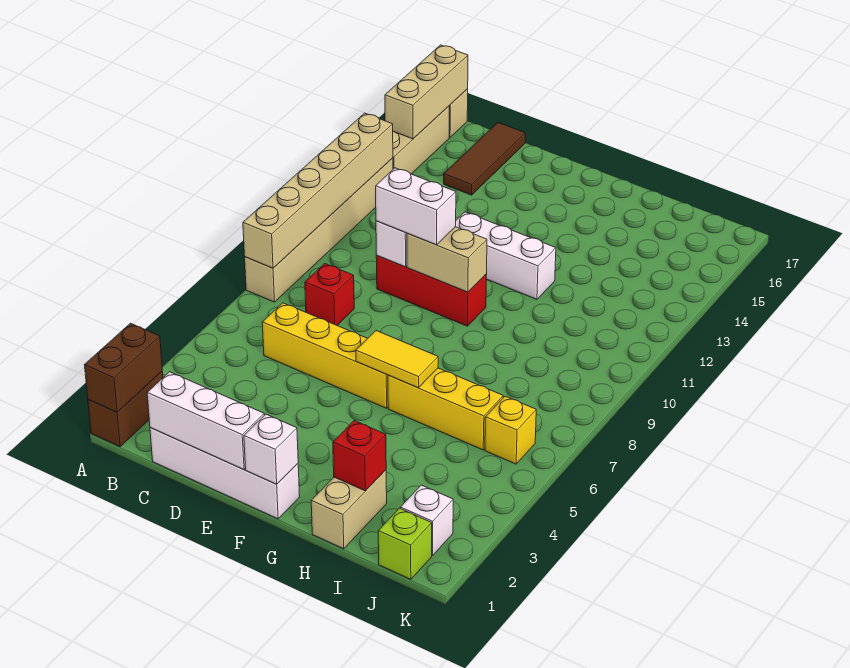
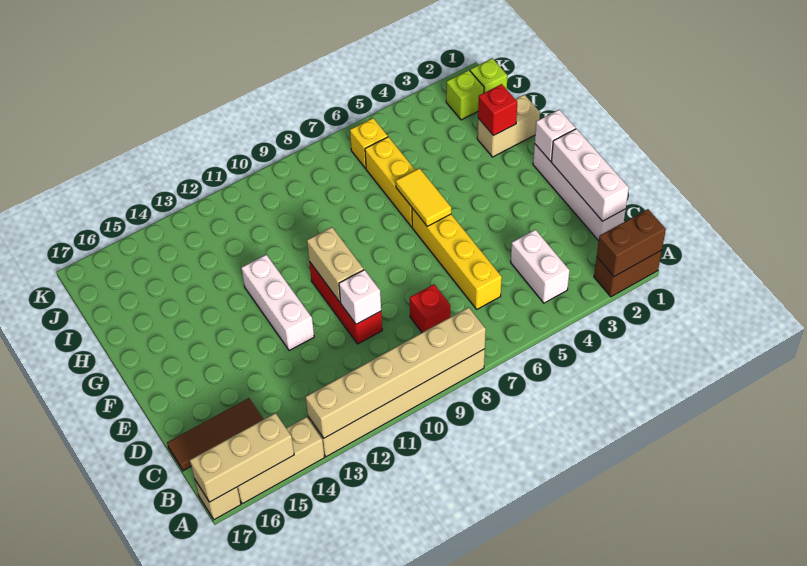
white brick D10:E10 level 3 -> white brick B4:C4 level 1
white brick J2 level 1 -> lime brick J2 level 1

